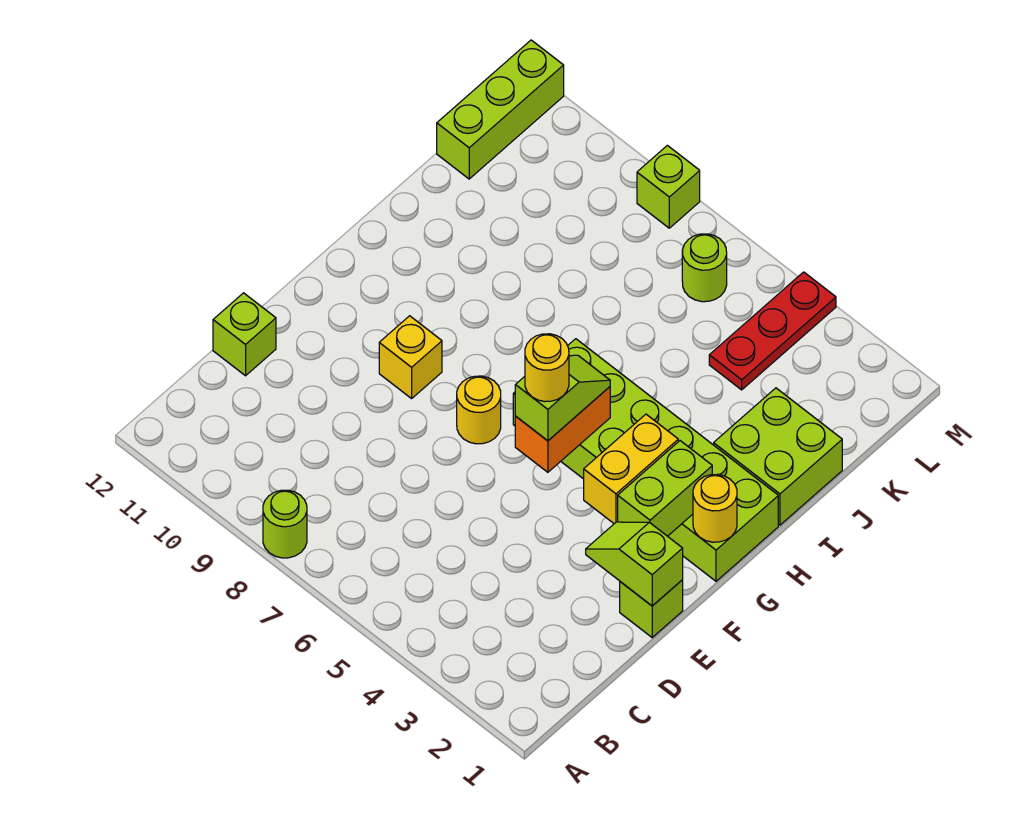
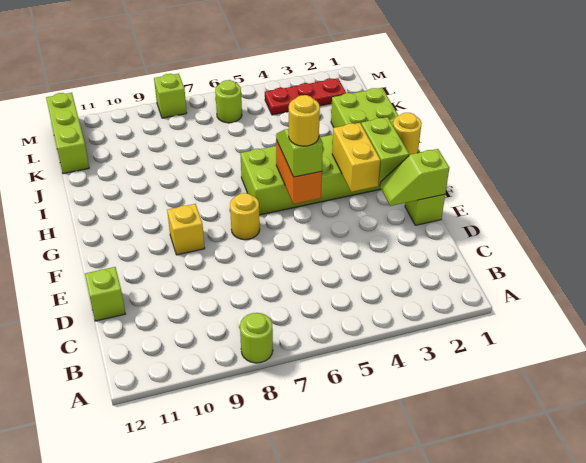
red plate K4:M4 level 1 -> red plate L2:L4 level 1

